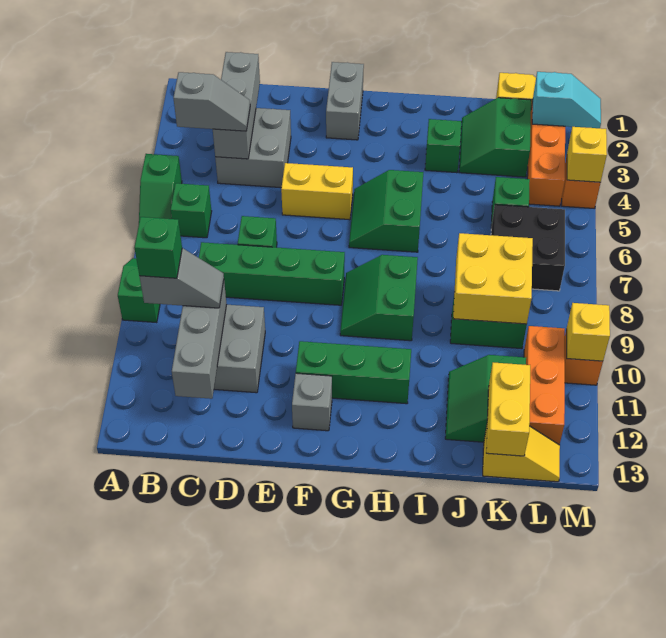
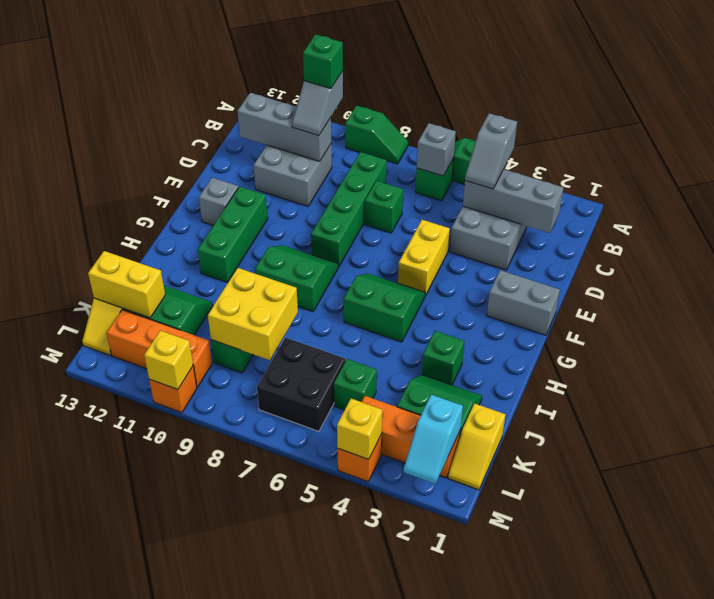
none -> grey brick B6 level 2

